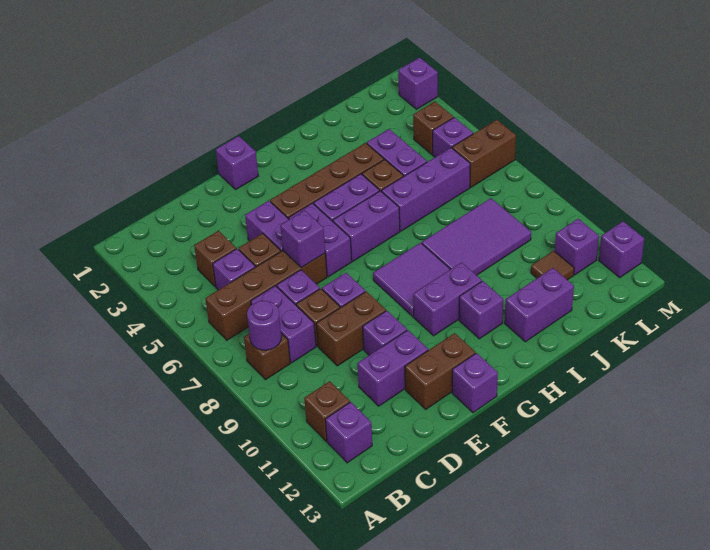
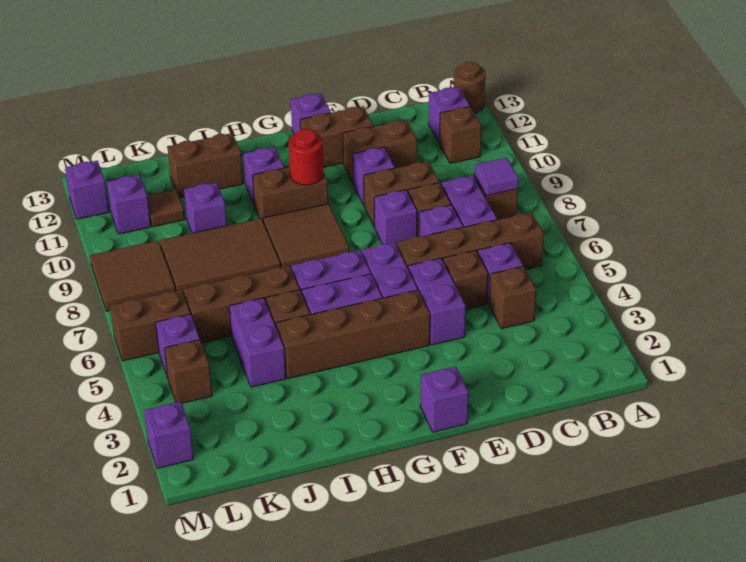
none -> brown round brick A13 level 1
purple round brick B8 level 2 -> purple tile B8 level 2
purple brick D11:E11 level 1 -> brown brick D11:E11 level 1
purple brick E6 level 2 -> purple brick J10 level 1
purple tile G8:H9 level 1 -> brown tile G8:H9 level 1
purple brick G10:H10 level 1 -> brown brick G10:H10 level 1
none -> red round brick G10 level 2
purple brick I6:K6 level 1 -> brown brick I6:K6 level 1
purple tile I8:K9 level 1 -> brown tile I8:K9 level 1
purple brick I12:J12 level 1 -> brown brick I12:J12 level 1
none -> brown tile L8:M9 level 1

